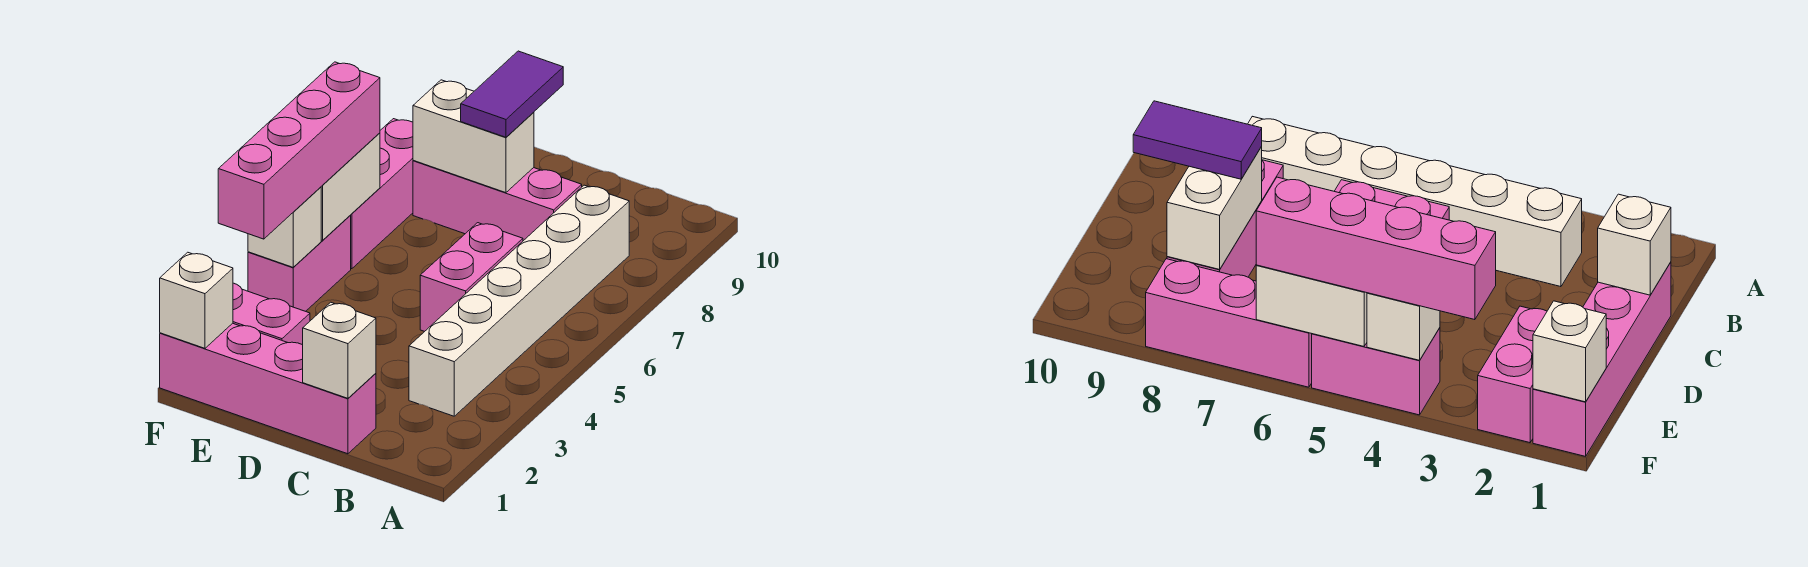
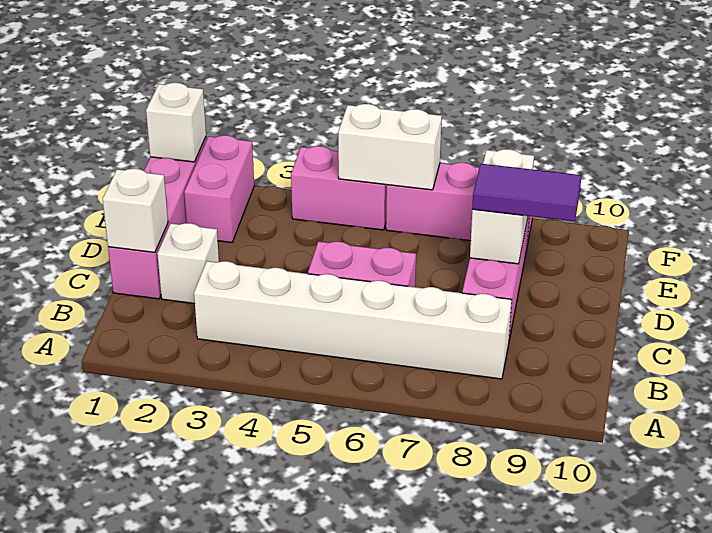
pink brick F3:F6 level 3 -> none
white brick F4 level 2 -> white brick C2 level 1

